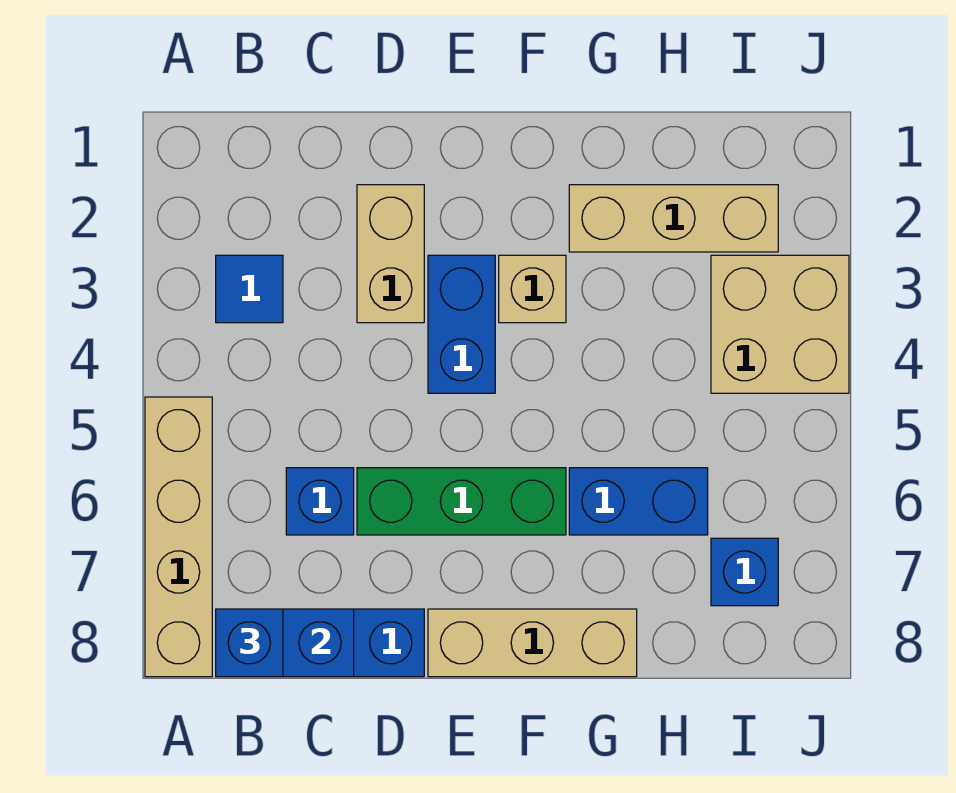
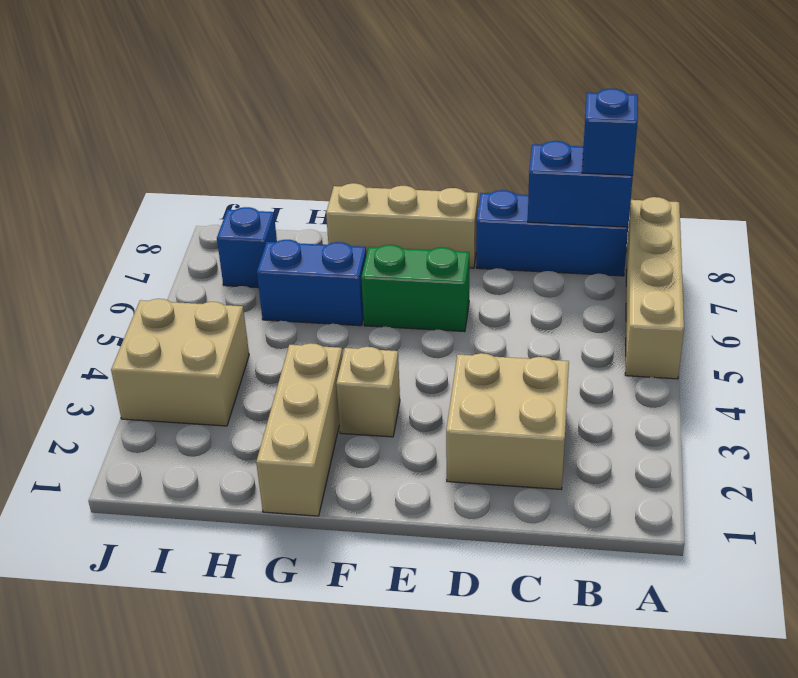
blue tile B3 level 1 -> none
blue brick C6 level 1 -> none
tan brick D2:D3 level 1 -> tan brick C2:D3 level 1
green brick D6:F6 level 1 -> green brick E6:F6 level 1
blue brick E3:E4 level 1 -> none
tan brick G2:I2 level 1 -> tan brick G1:G3 level 1

